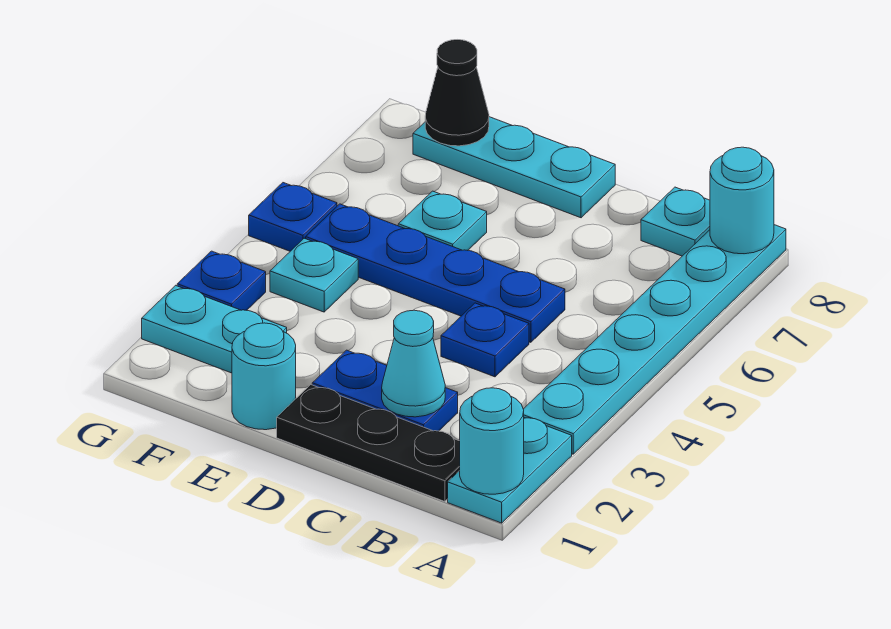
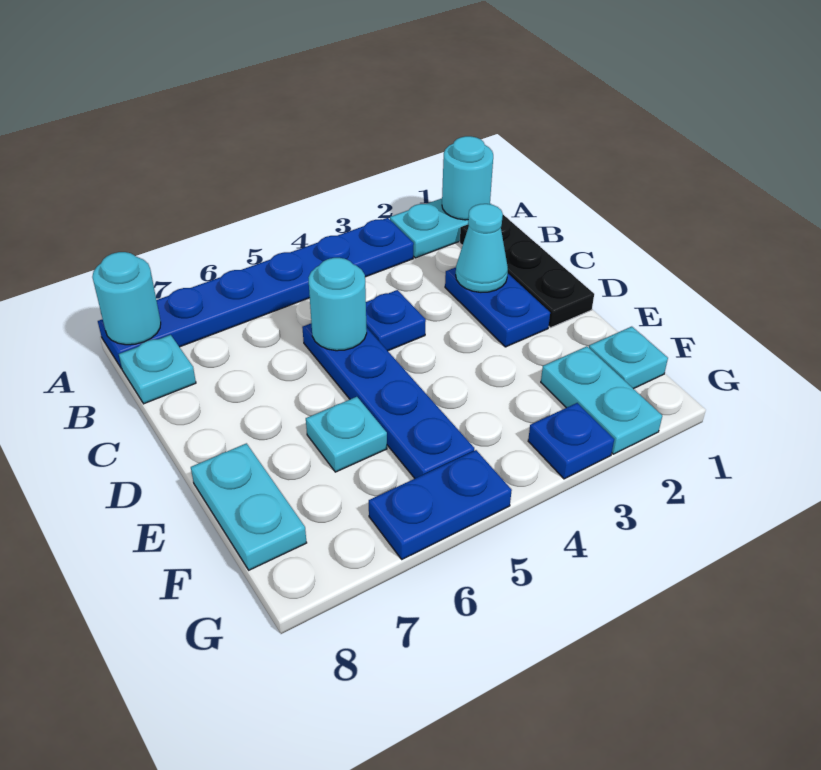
cyan plate A3:A8 level 1 -> blue plate A3:A8 level 1
cyan plate D8:F8 level 1 -> cyan plate E8:F8 level 1
cyan round brick E1 level 1 -> cyan round brick C5 level 2
cyan plate F4 level 1 -> cyan plate F1 level 1
black cone F8 level 2 -> none
blue plate G5 level 1 -> blue plate G5:G6 level 1

